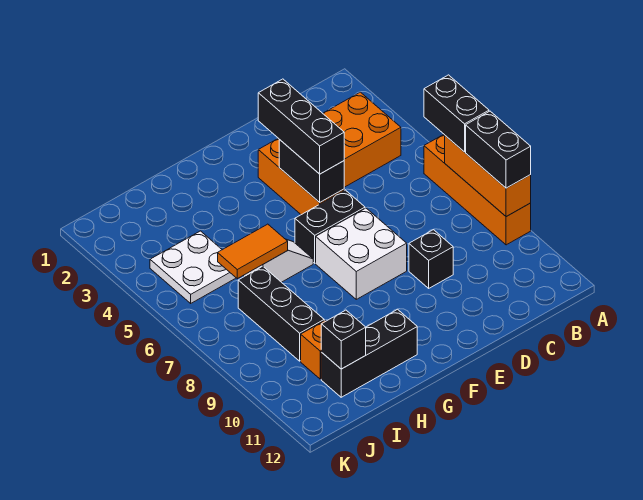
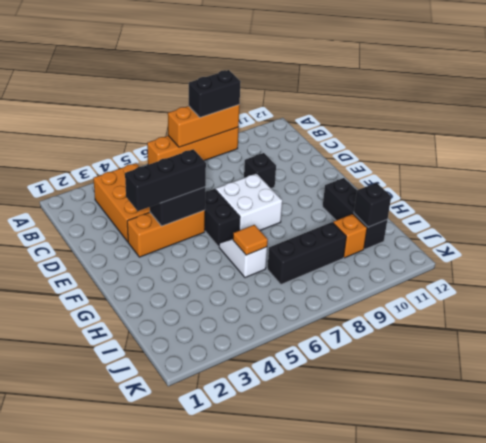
black brick A6:A7 level 3 -> none
orange tile H6:I6 level 2 -> orange tile H6 level 2
white plate I4:J5 level 1 -> none

